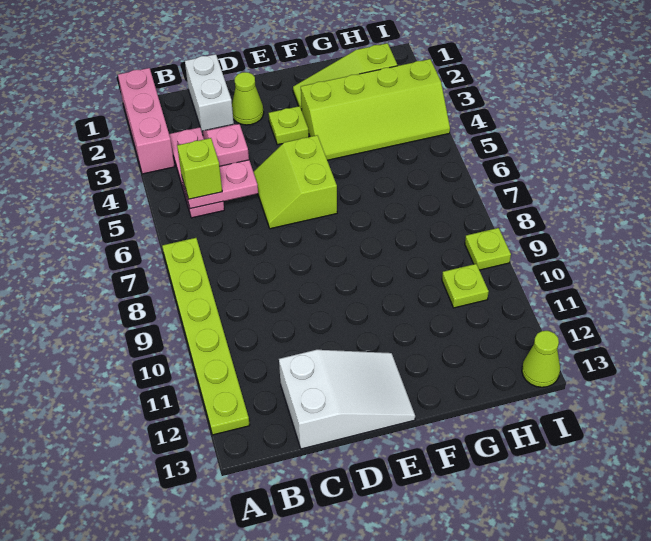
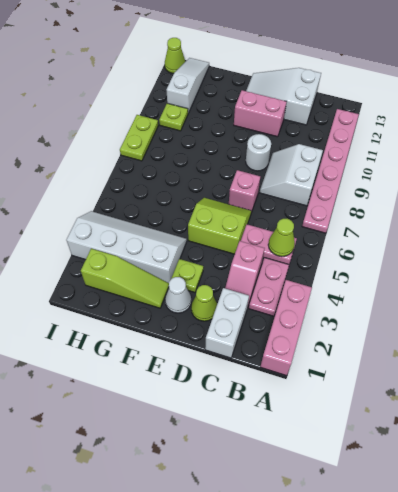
lime plate A7:A12 level 1 -> pink plate A7:A12 level 1
lime brick B5 level 3 -> lime cone B5 level 3
none -> white slope B8:C9 level 1 top B
lime slope D5:E6 level 1 top E -> lime slope D5:E6 level 1 top 5
none -> pink brick D7 level 1
none -> white round brick D9 level 1
none -> pink brick D11:E11 level 1
none -> white cone E2 level 1
lime slope F3:I4 level 1 top 3 -> white slope F3:I4 level 1 top 3
none -> white slope H11:H13 level 1 top 11
lime plate I9 level 1 -> lime plate I8:I9 level 1

